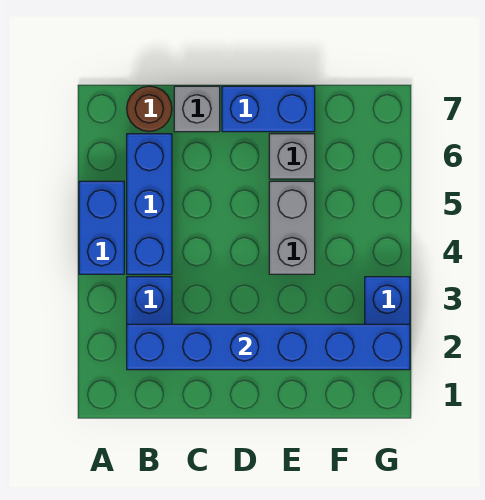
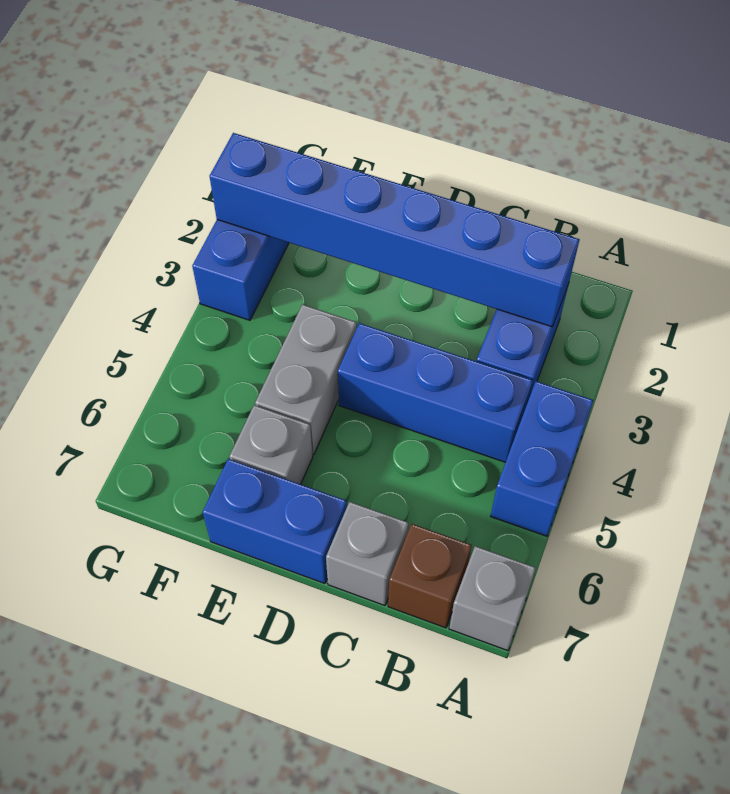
none -> grey brick A7 level 1
blue brick B4:B6 level 1 -> blue brick B4:D4 level 1
brown round brick B7 level 1 -> brown brick B7 level 1

